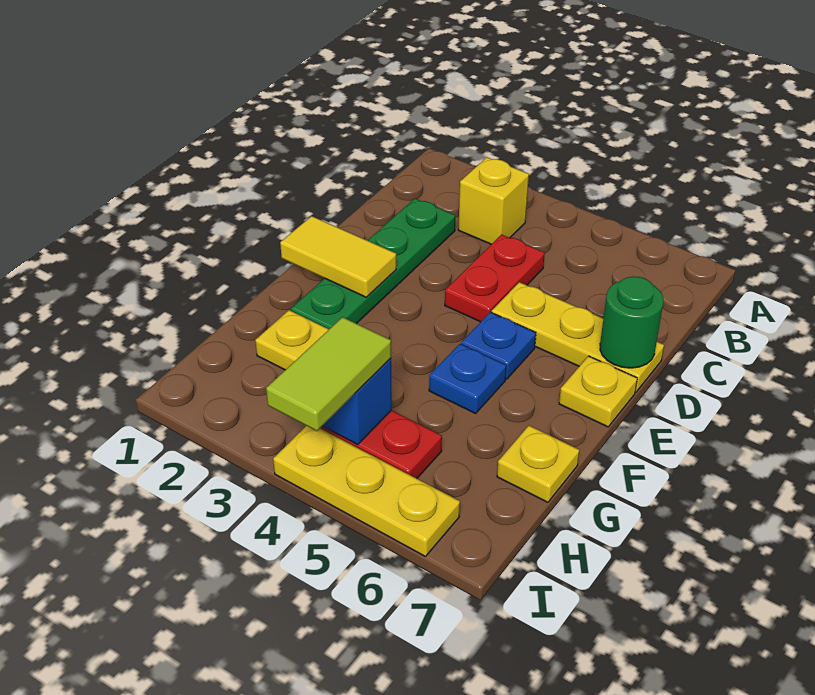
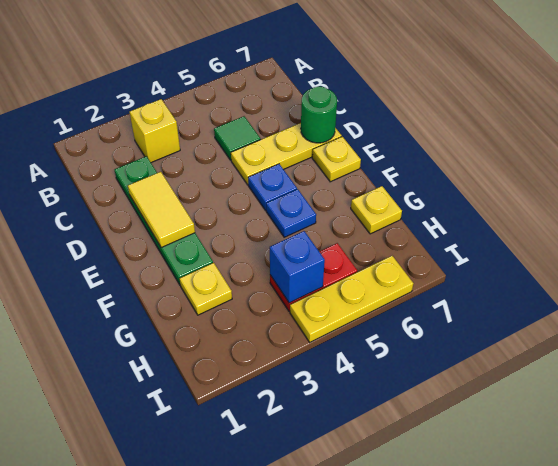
red plate C4:D4 level 1 -> none
none -> green tile C5 level 1
yellow tile E1:E2 level 2 -> yellow tile D2:E2 level 2
lime tile H4:I4 level 3 -> none

